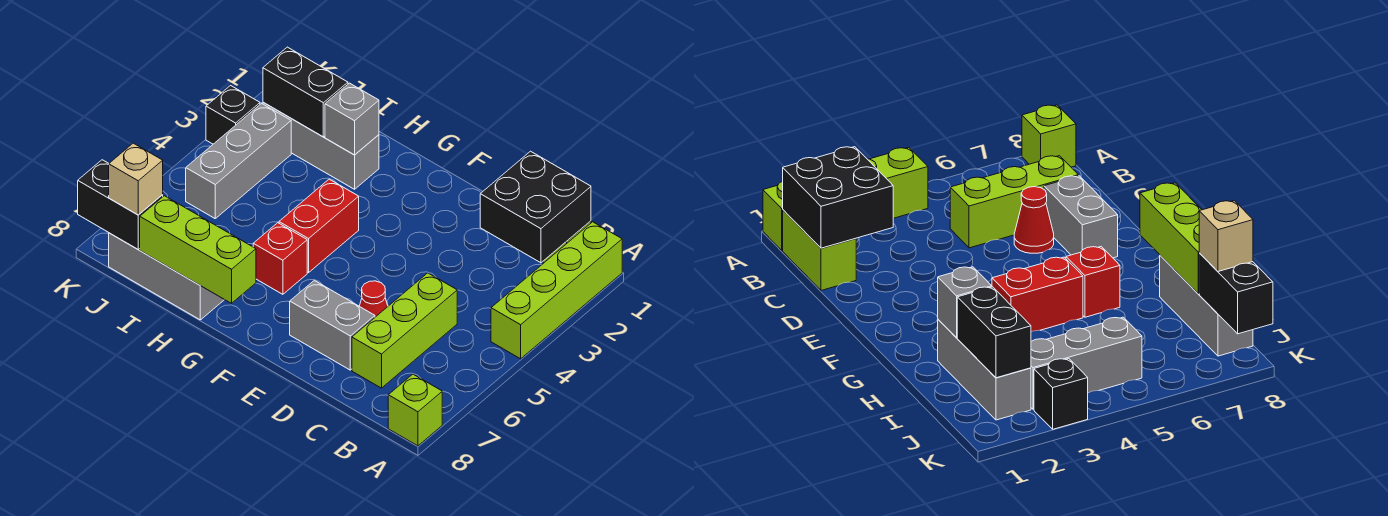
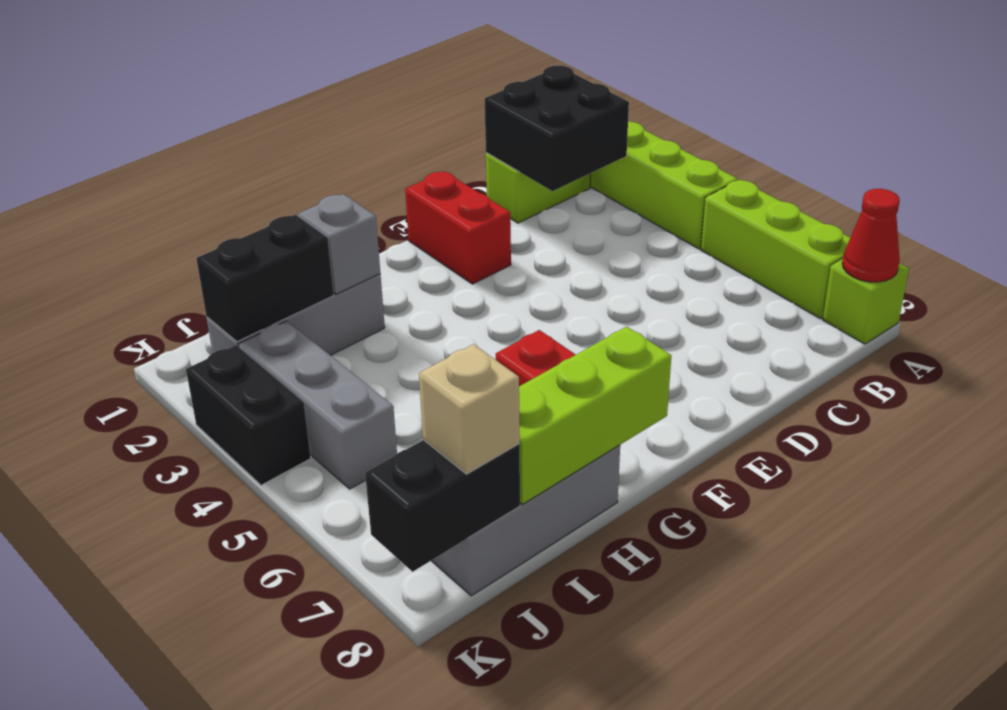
lime brick C5:C7 level 1 -> lime brick A5:A7 level 1
red cone D6 level 1 -> red cone A8 level 2
grey brick D7:E7 level 1 -> none
red brick G4:G5 level 1 -> red brick E1:E2 level 1
black brick K3 level 1 -> black brick K3:K4 level 1

